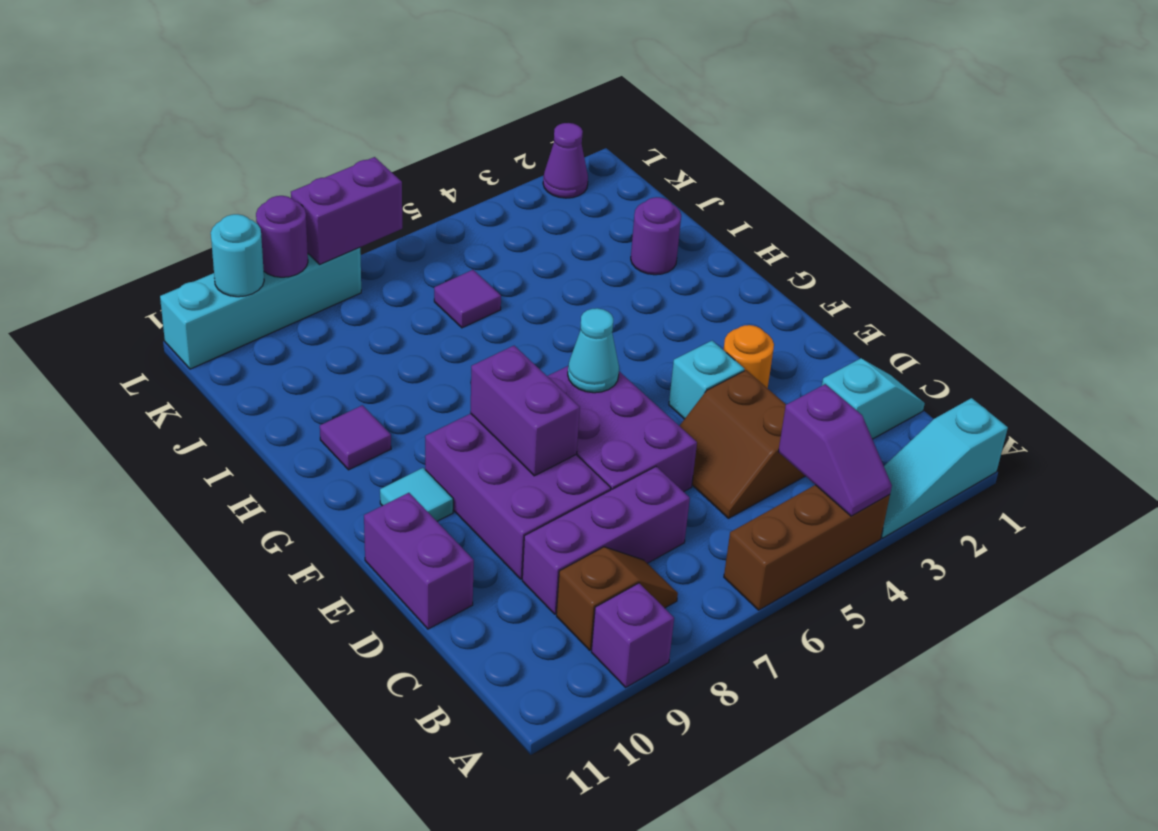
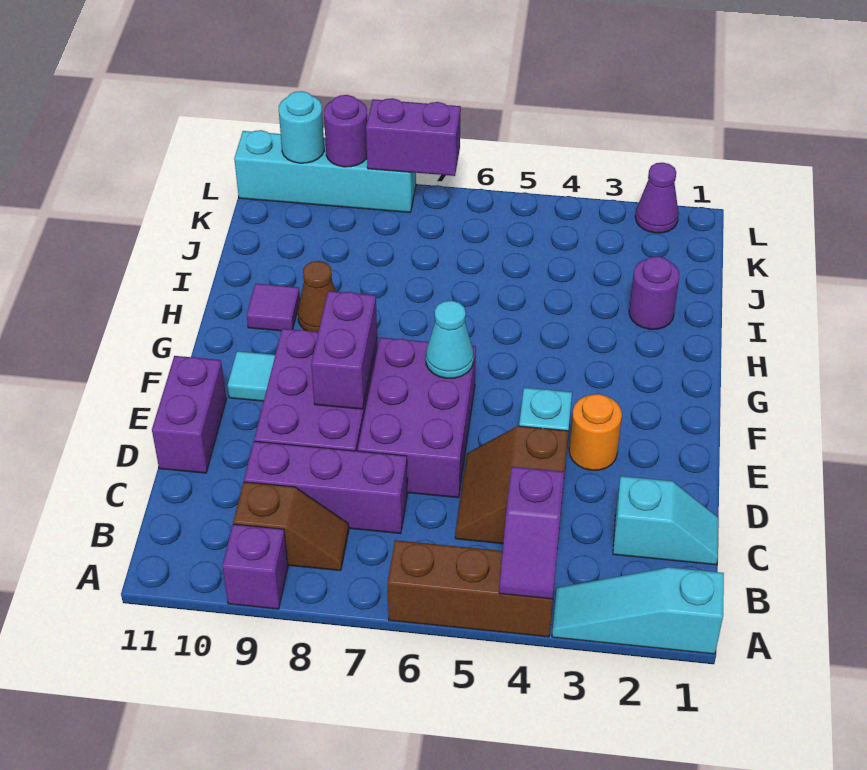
none -> brown cone H9 level 1
purple tile J6 level 1 -> none

